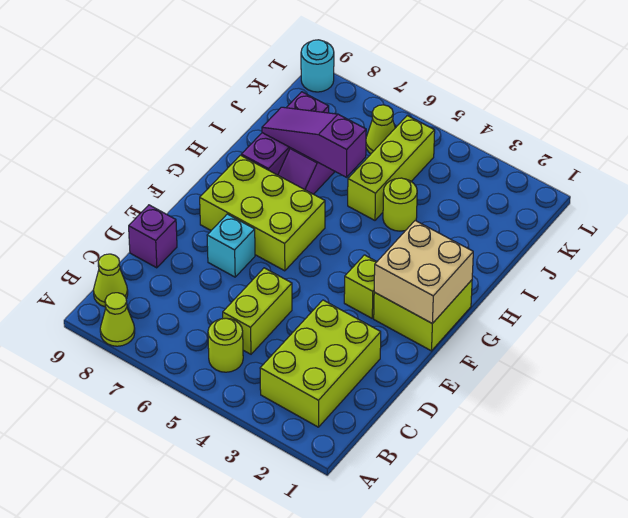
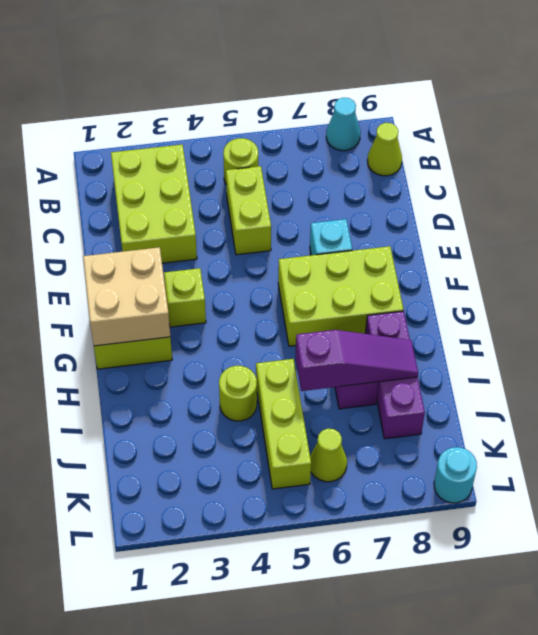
lime cone A8 level 1 -> cyan cone A8 level 1
purple brick D9 level 1 -> none

